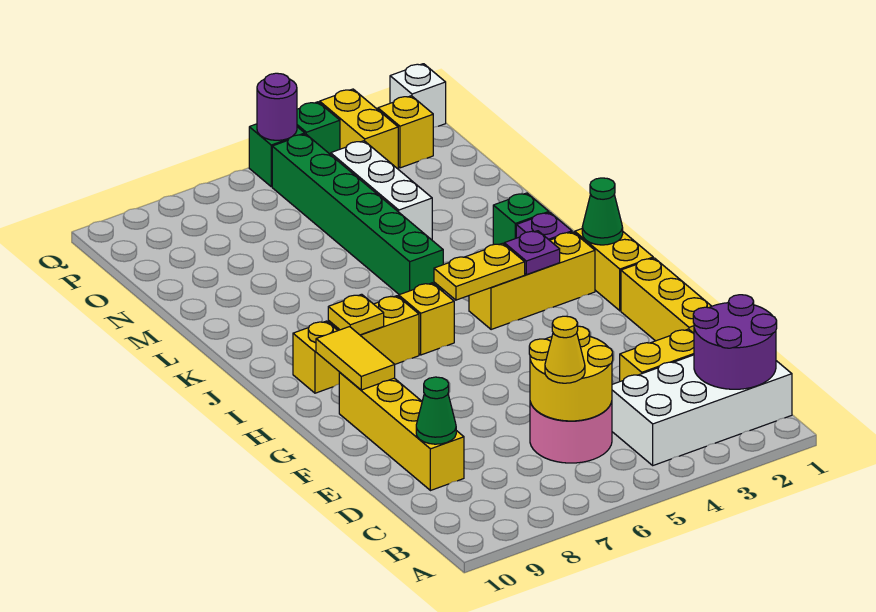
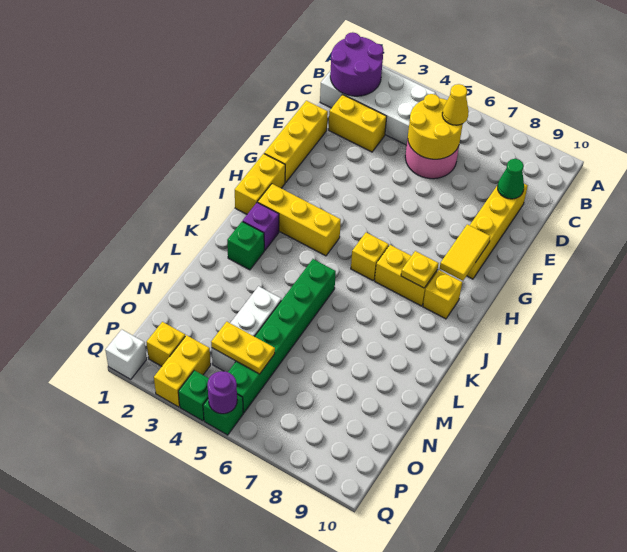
green cone I1 level 2 -> none
purple plate I3 level 2 -> none
yellow plate I4:I5 level 2 -> yellow plate O4:O5 level 2

